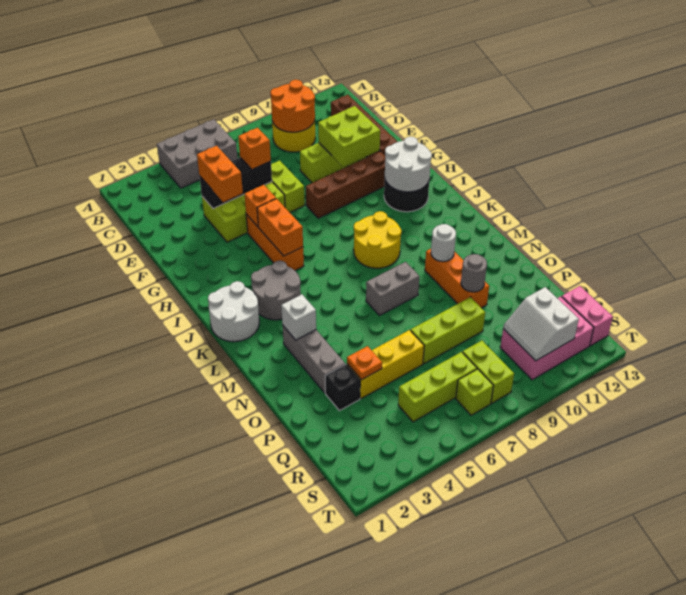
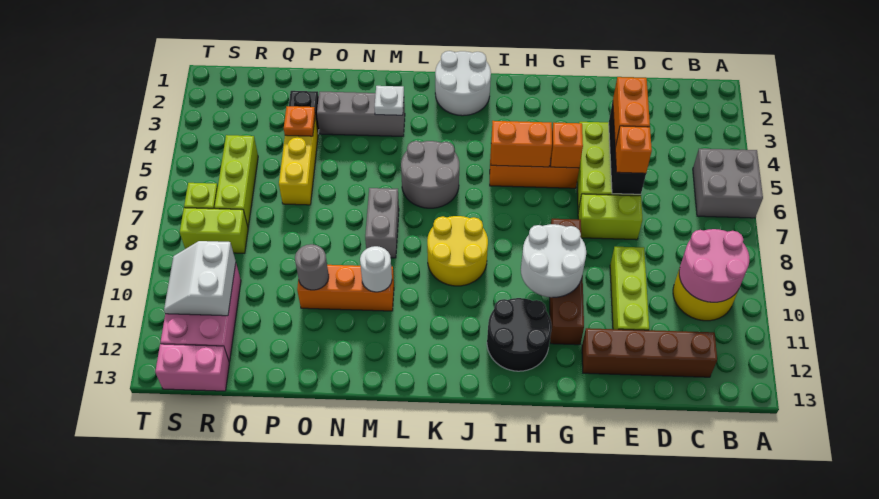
grey brick A4:B6 level 1 -> grey brick A5:B6 level 1
orange round brick B9:C10 level 2 -> pink round brick B9:C10 level 2
orange brick E4:F4 level 3 -> orange brick E4:E5 level 3
lime brick E10:F11 level 2 -> none
white round brick H11:I12 level 2 -> white round brick G9:H10 level 2
grey round brick J3:K4 level 1 -> grey round brick K5:L6 level 1
white brick M3 level 2 -> white plate M3 level 2
lime brick P7:P9 level 1 -> none
white slope R10:S11 level 2 top 11 -> white slope R10:S11 level 2 top R

